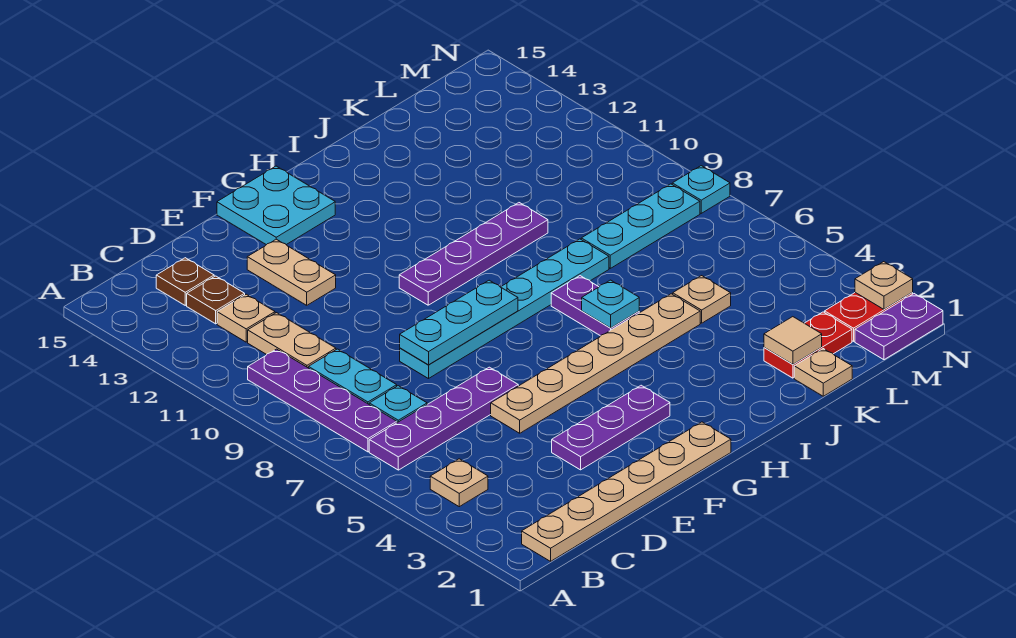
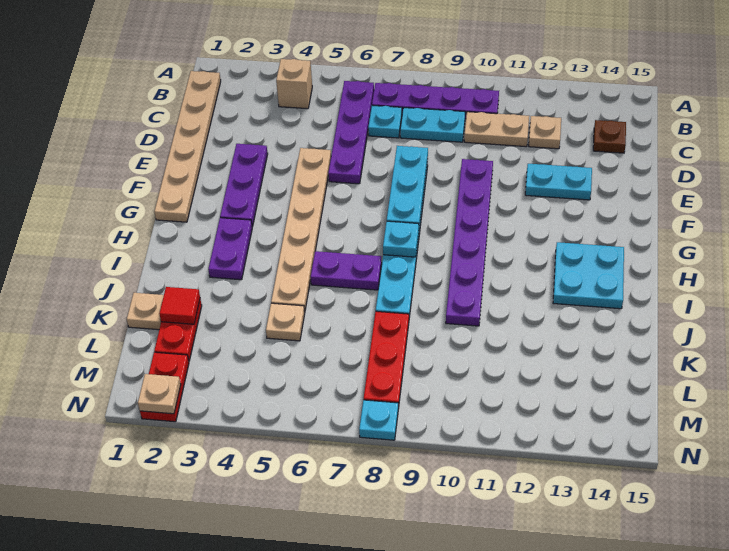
tan plate B4 level 1 -> tan brick B4 level 1
brown plate C13 level 1 -> none
tan plate E12:E13 level 1 -> cyan plate E12:E13 level 1
cyan plate F14:G15 level 1 -> cyan plate H13:I14 level 1
purple plate G10:J10 level 1 -> purple plate E10:J10 level 1
cyan plate I6 level 2 -> cyan plate H8 level 2
tan tile K2 level 2 -> red tile K2 level 2
cyan plate K8:M8 level 1 -> red plate K8:M8 level 1
purple plate M1:N1 level 1 -> purple plate H3:I3 level 1

